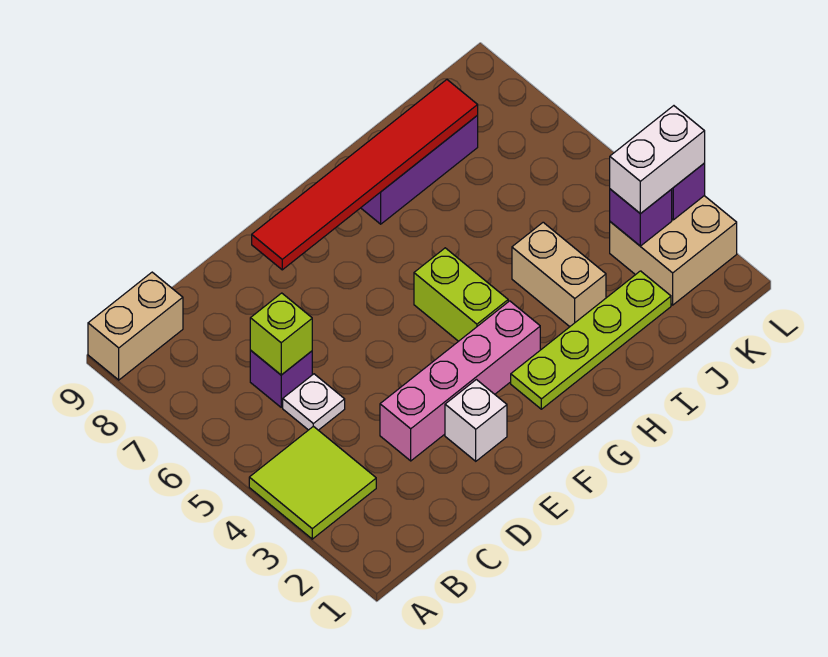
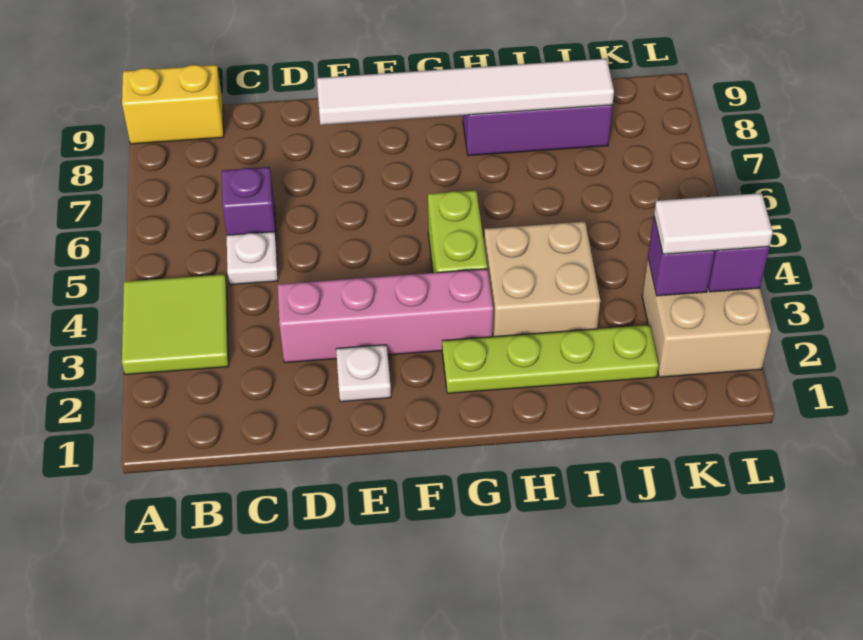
tan brick A9:B9 level 1 -> yellow brick A9:B9 level 1
lime brick C6 level 2 -> none
white brick E2 level 1 -> white plate E2 level 1
red tile E8:J8 level 2 -> white tile E8:J8 level 2
tan brick I3:I4 level 1 -> tan brick H3:I4 level 1
white brick K3:L3 level 3 -> white tile K3:L3 level 3

